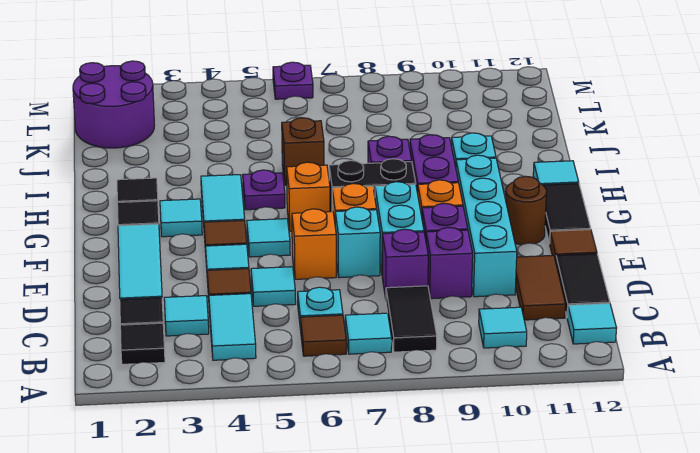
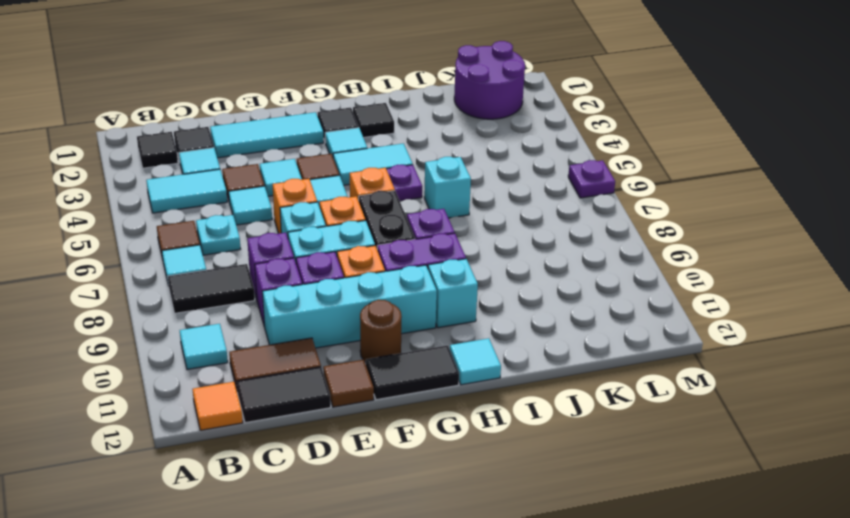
cyan tile B12 level 1 -> orange tile B12 level 1
brown brick I6 level 1 -> cyan brick I6 level 1

